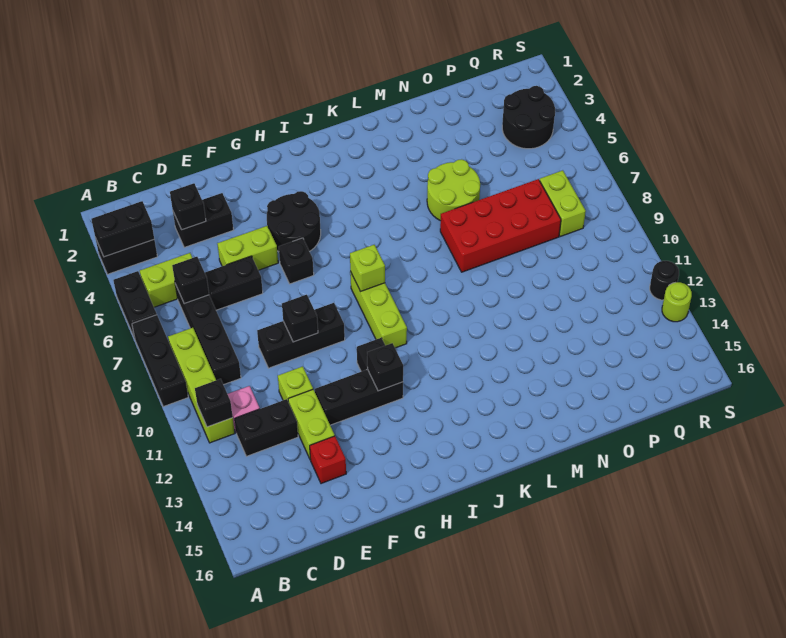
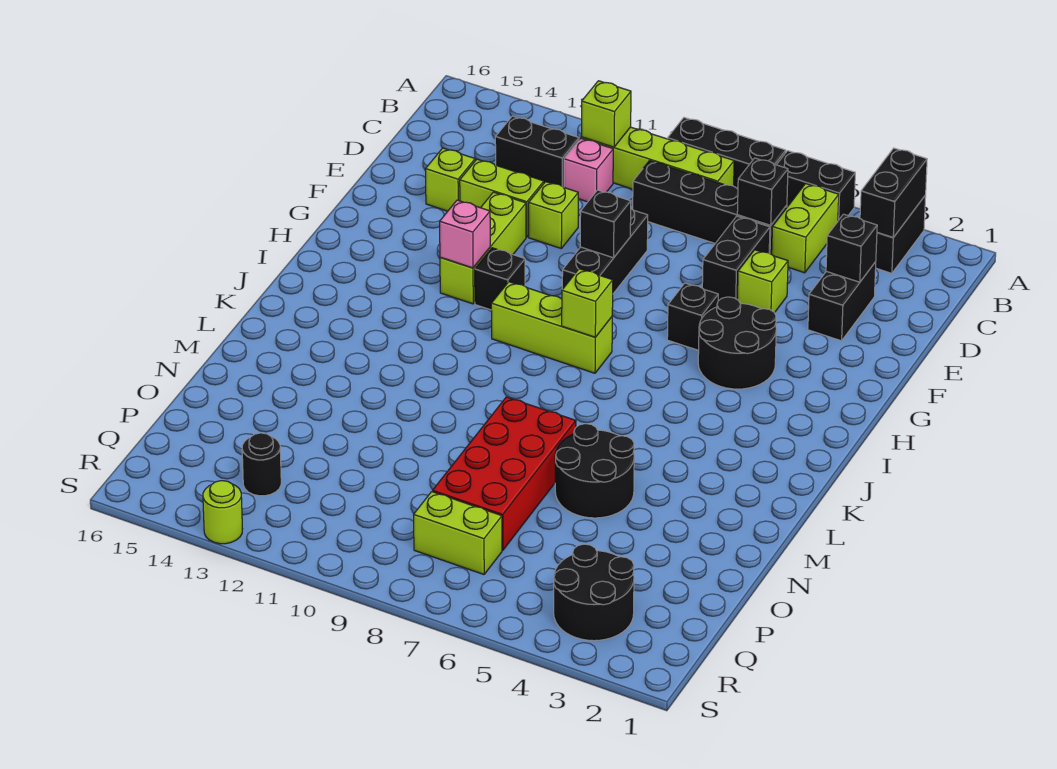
black brick B11 level 2 -> lime brick B11 level 2
black brick C12:D12 level 1 -> black brick C12:C13 level 1
lime brick E5:F5 level 1 -> lime brick E5 level 1
red brick E14 level 1 -> lime brick E14 level 1
black brick F12:H12 level 1 -> lime brick F12:H12 level 1
black brick H12 level 2 -> pink brick H12 level 2
lime round brick M5:N6 level 1 -> black round brick M5:N6 level 1
black round brick S12 level 1 -> black round brick Q13 level 1

